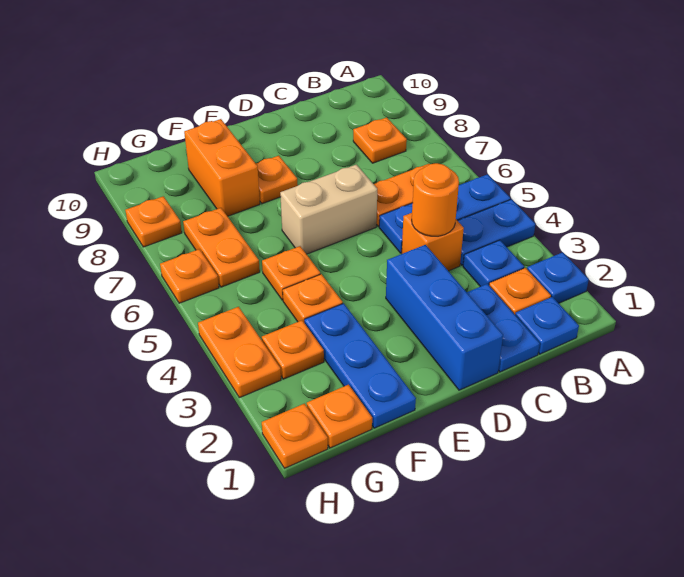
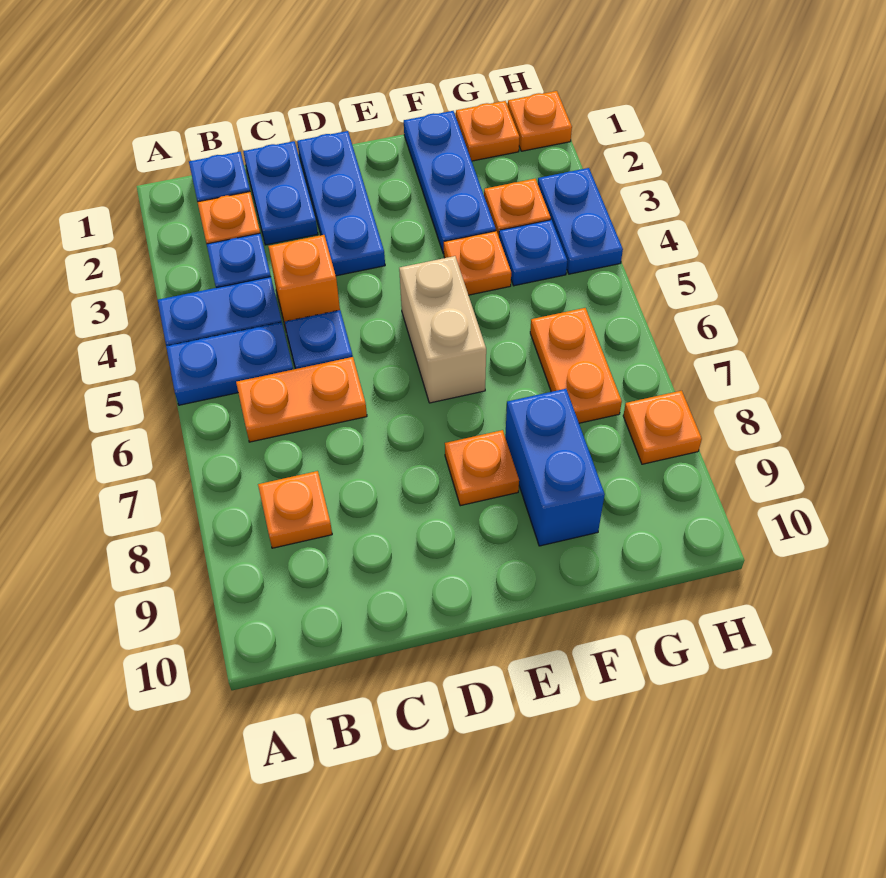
blue plate A2 level 1 -> blue plate G4 level 1
orange round brick C4 level 2 -> none
blue brick D1:D3 level 1 -> blue plate D1:D3 level 1
tan brick D6:E6 level 1 -> tan brick E5:E6 level 1
orange plate F5 level 1 -> none
orange brick F8:F9 level 1 -> blue brick F8:F9 level 1
orange plate H3:H4 level 1 -> blue plate H3:H4 level 1
orange plate H6 level 1 -> none

